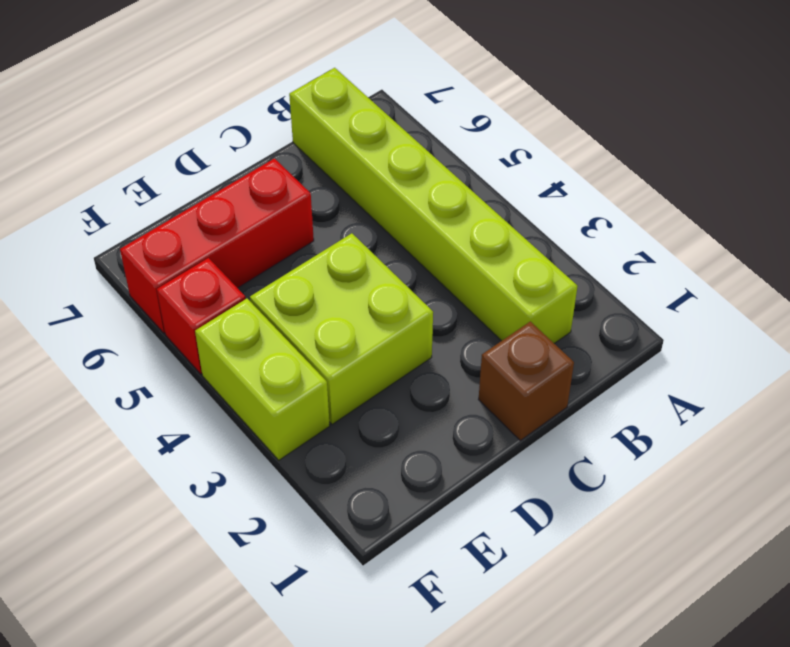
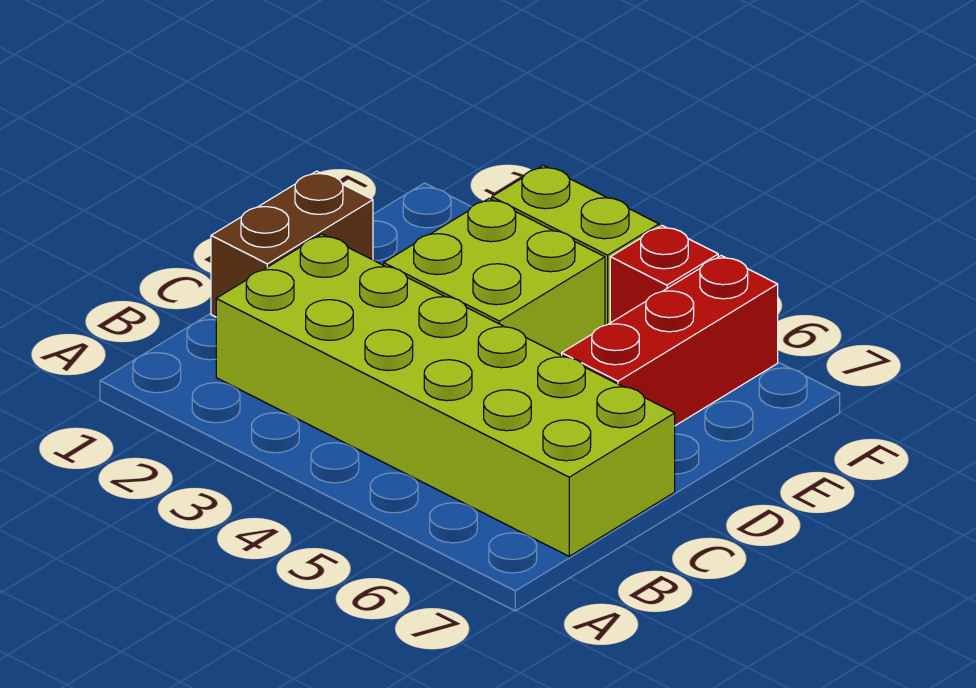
lime brick B2:B7 level 1 -> lime brick B2:C7 level 1
brown brick C1 level 1 -> brown brick C1:D1 level 1

